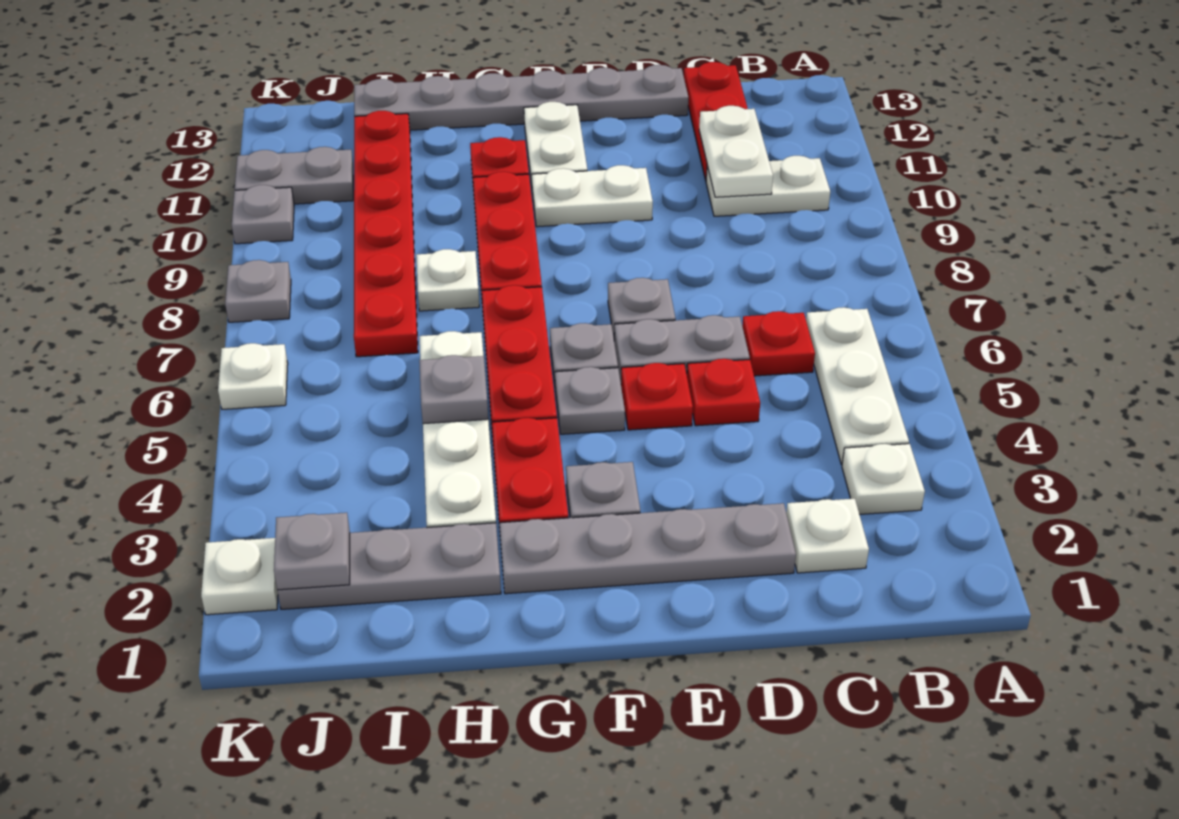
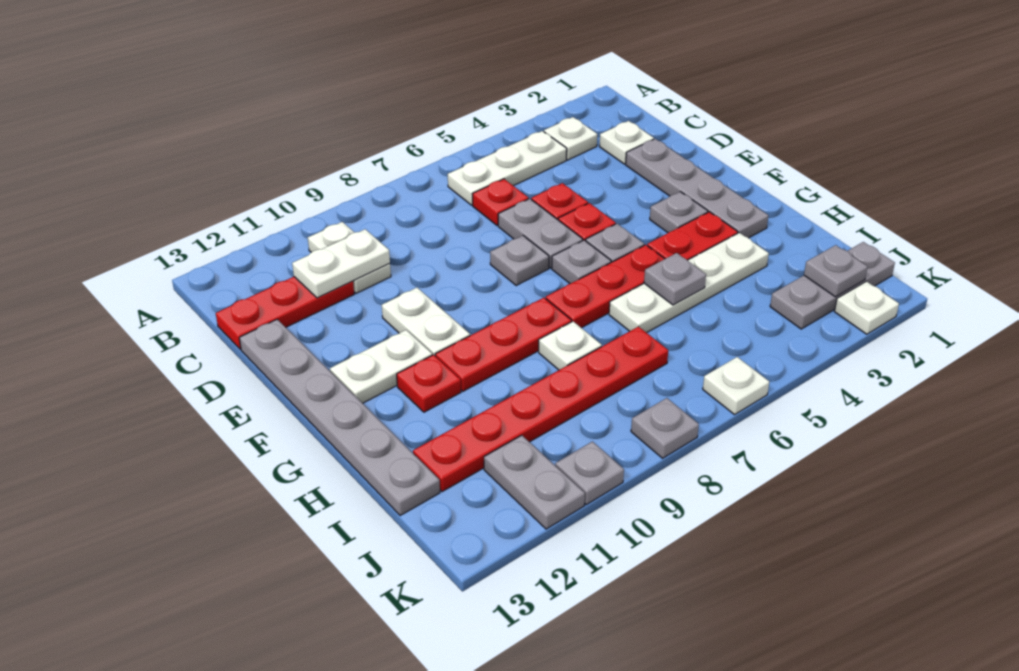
grey plate H2:J2 level 1 -> grey plate J1:J3 level 1

